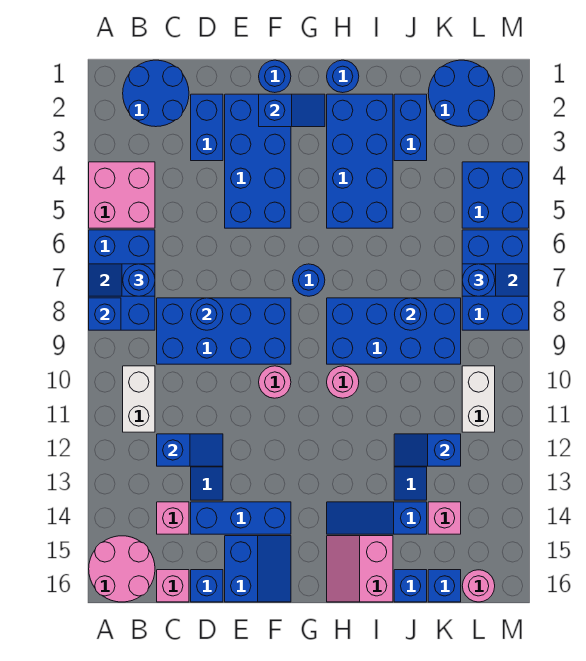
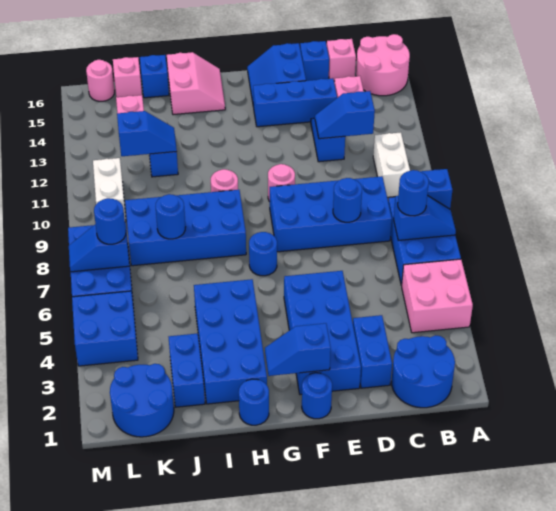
blue slope H14:J14 level 1 top J -> none
blue brick K16 level 1 -> pink brick K16 level 1

